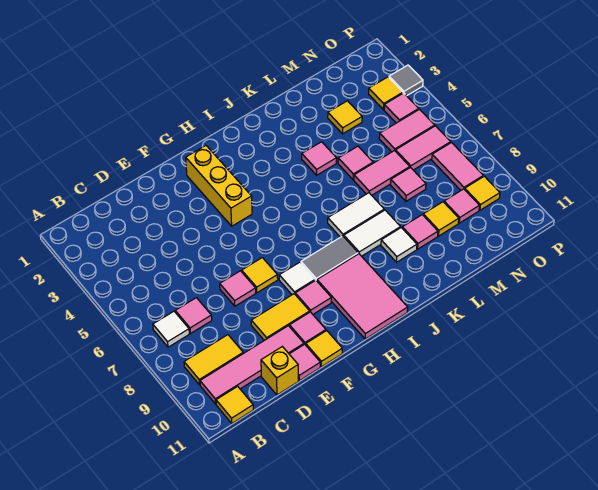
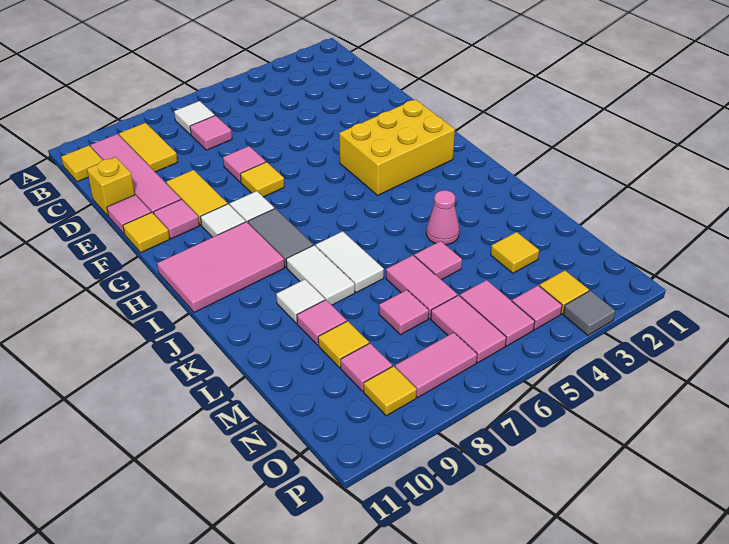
yellow brick G2:G4 level 1 -> yellow brick G2:H4 level 1
pink tile G9 level 1 -> white tile G9 level 1
pink tile K4 level 1 -> pink cone K4 level 1

